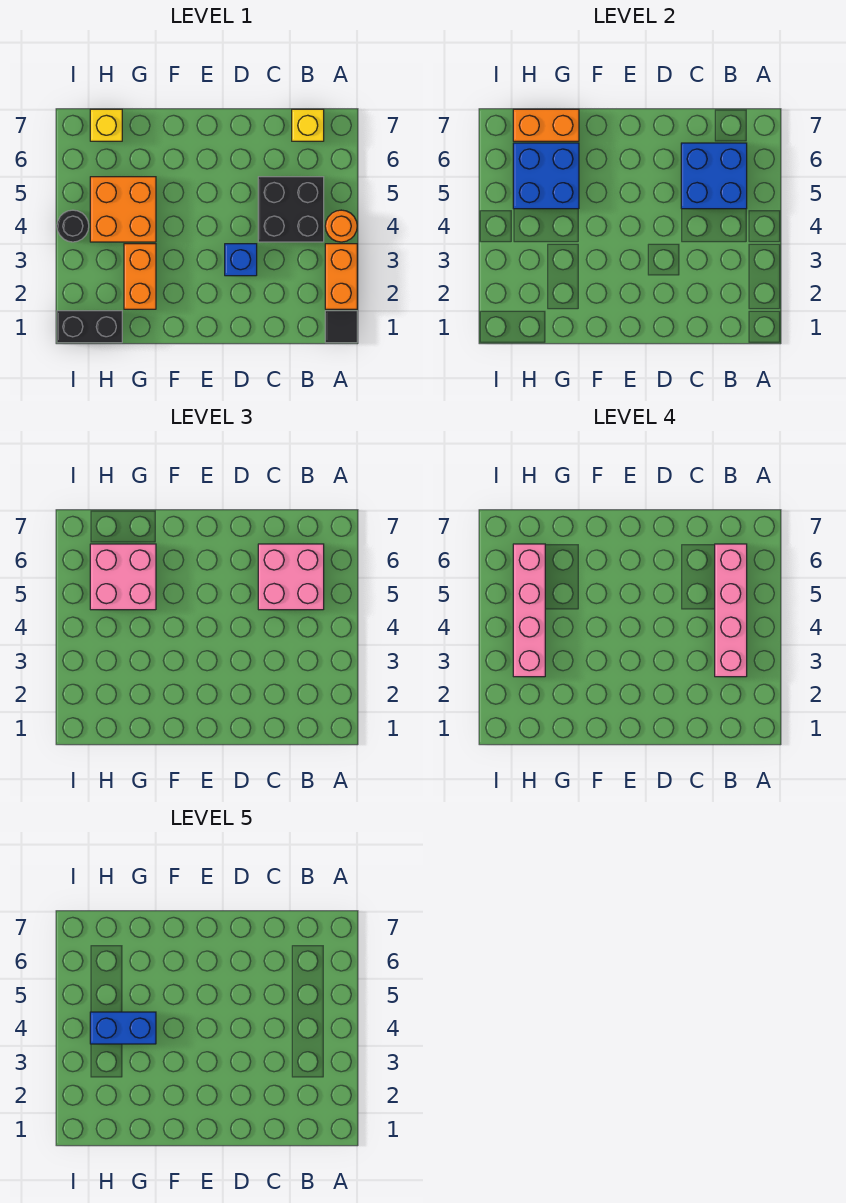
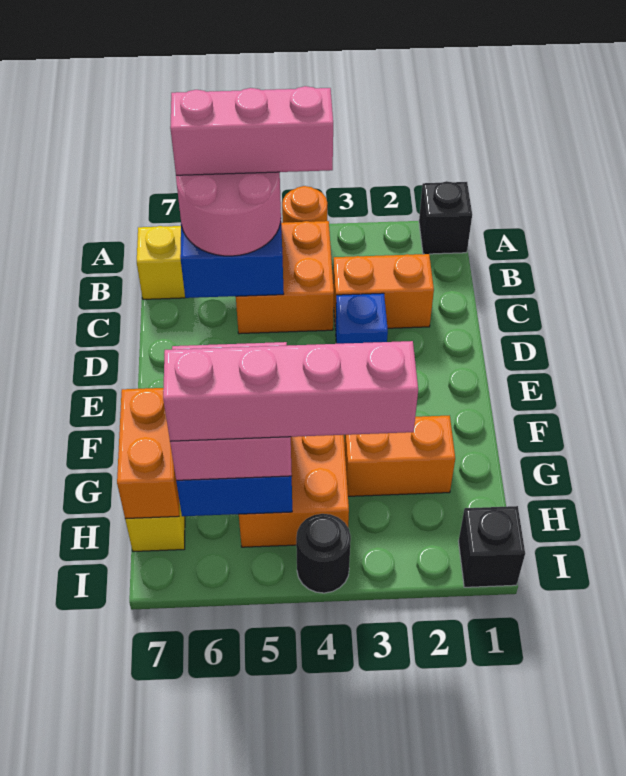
black tile A1 level 1 -> black brick A1 level 1
orange brick A2:A3 level 1 -> orange brick C2:C3 level 1
pink brick B3:B6 level 4 -> pink brick B4:B6 level 4
black brick B4:C5 level 1 -> orange brick B4:C5 level 1
pink brick B5:C6 level 3 -> pink round brick B5:C6 level 3
blue brick G4:H4 level 5 -> none
black brick H1:I1 level 1 -> black brick I1 level 1

